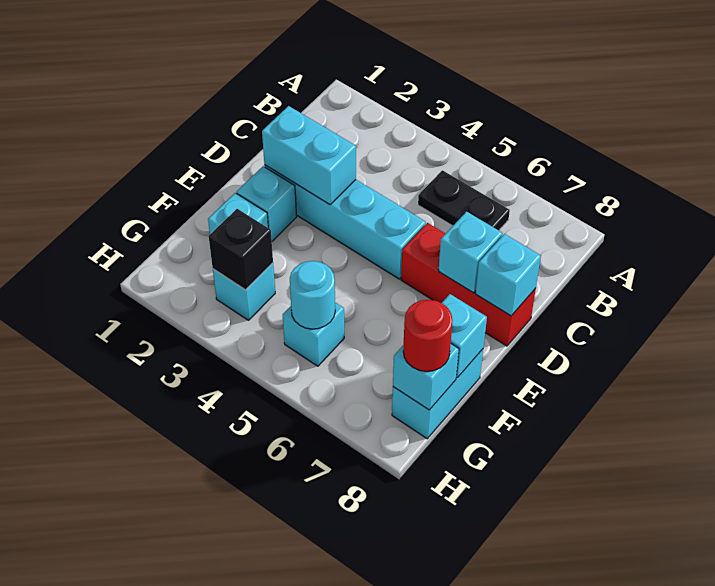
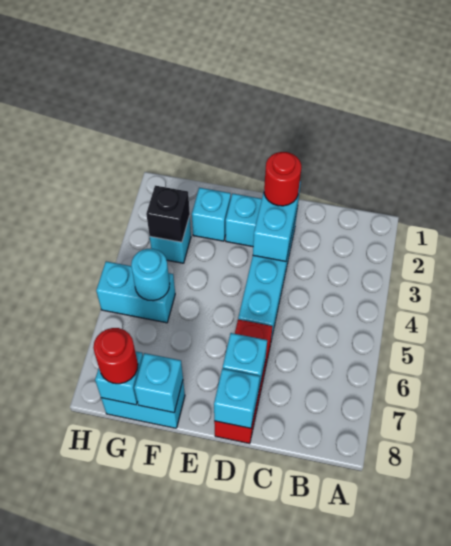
black plate B5:B6 level 1 -> none
none -> red round brick D2 level 3
cyan brick G5 level 1 -> cyan brick G5:H5 level 1

